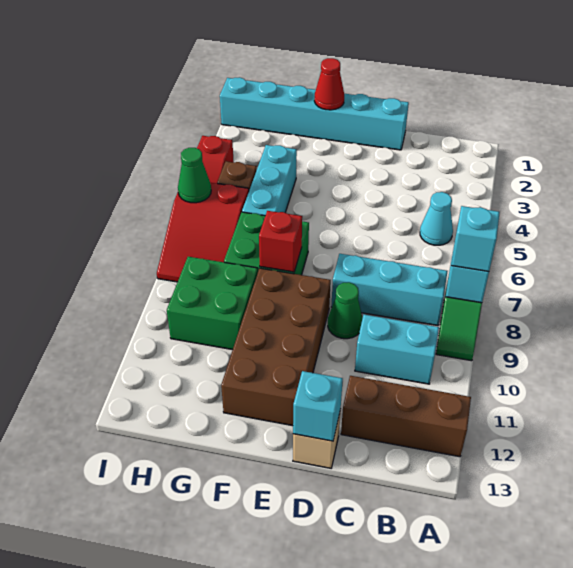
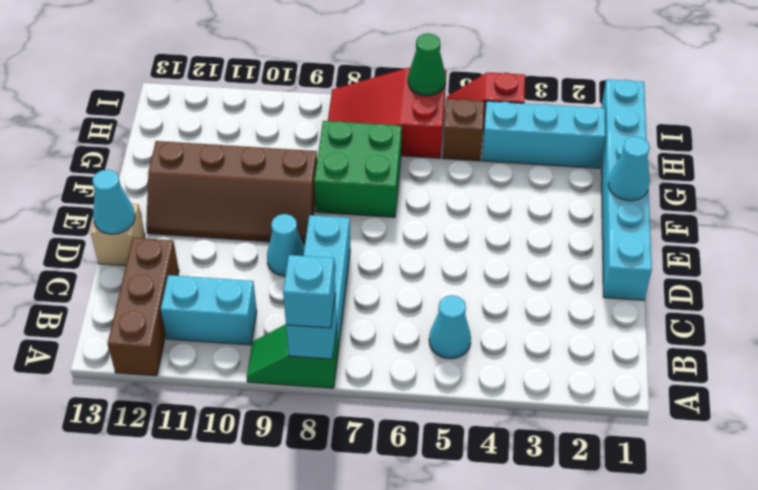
cyan brick B10:C10 level 1 -> cyan brick B10:B11 level 1
green cone D9 level 1 -> cyan cone D9 level 1
cyan brick D13 level 2 -> cyan cone D13 level 2
brown brick E9:F12 level 1 -> brown slope E9:F12 level 1 top F
red cone F1 level 2 -> cyan cone F1 level 2
red brick F8 level 2 -> none
cyan brick G4:G6 level 1 -> cyan brick H2:H4 level 1
green brick G9:H10 level 1 -> none

